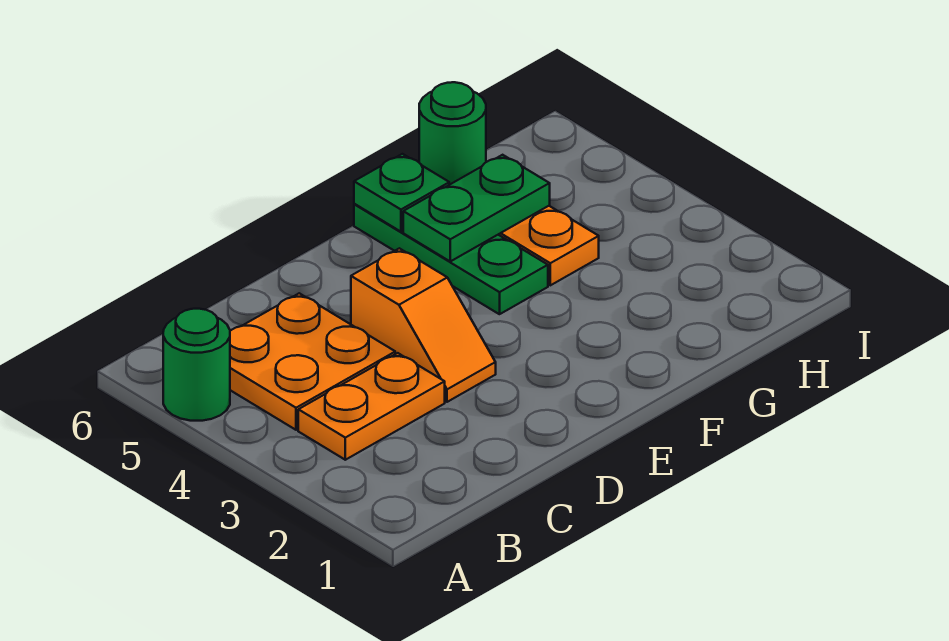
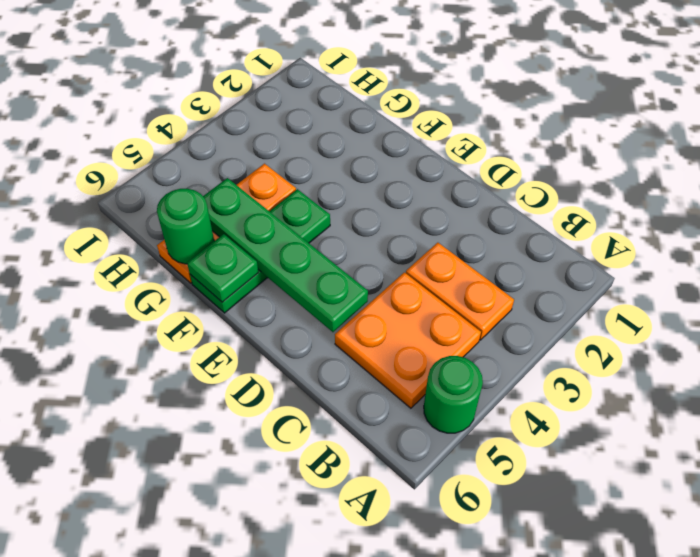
orange slope D3:D4 level 1 top 4 -> none
green plate F5:G5 level 2 -> green plate D5:G5 level 2

